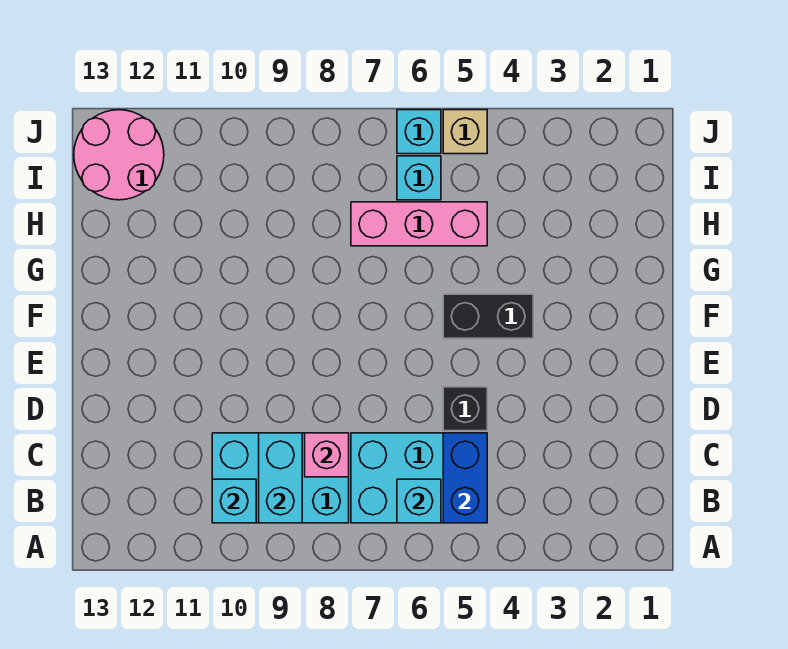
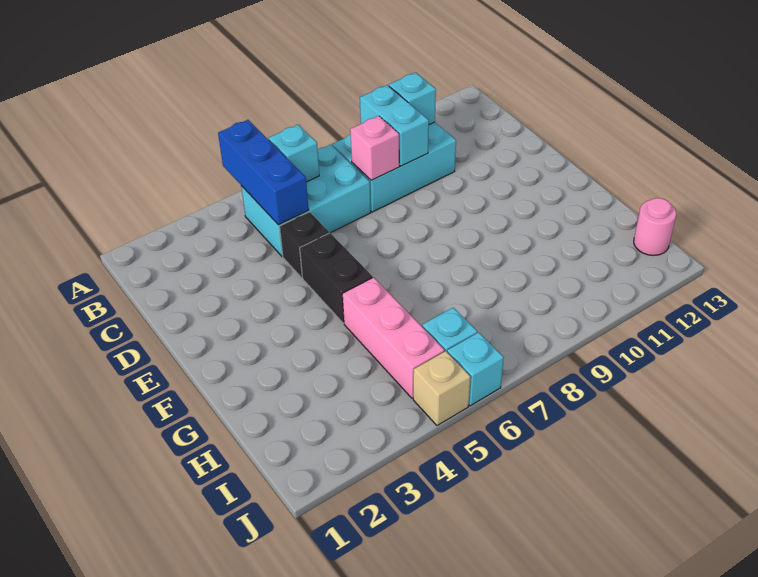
blue brick B5:C5 level 2 -> blue brick A5:C5 level 2
black brick F4:F5 level 1 -> black brick E5:F5 level 1
pink brick H5:H7 level 1 -> pink brick G5:I5 level 1
pink round brick I12:J13 level 1 -> pink round brick I13 level 1

